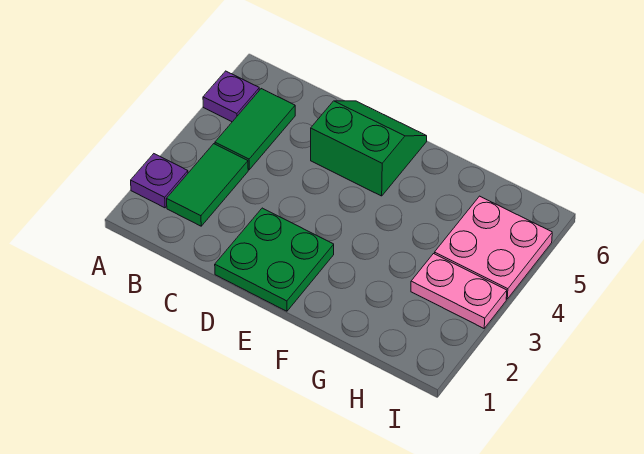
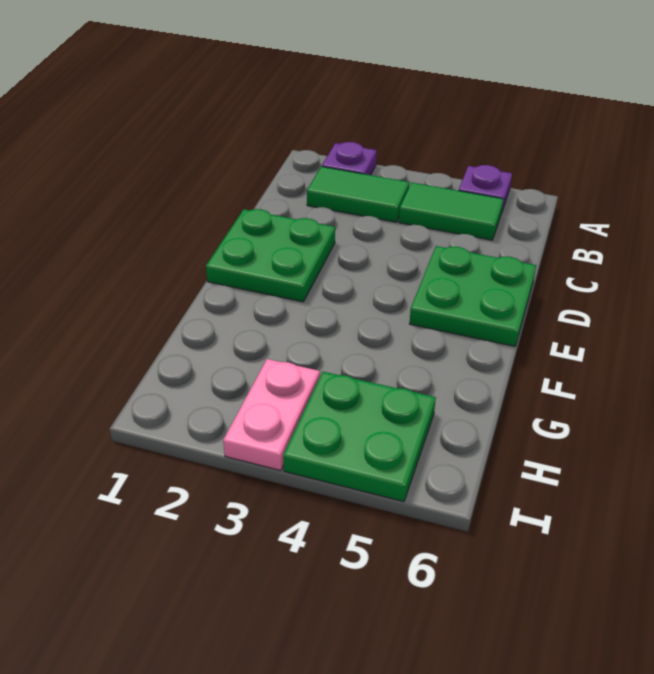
green slope D5:E6 level 1 top 5 -> green plate D5:E6 level 1
pink plate H4:I5 level 1 -> green plate H4:I5 level 1

